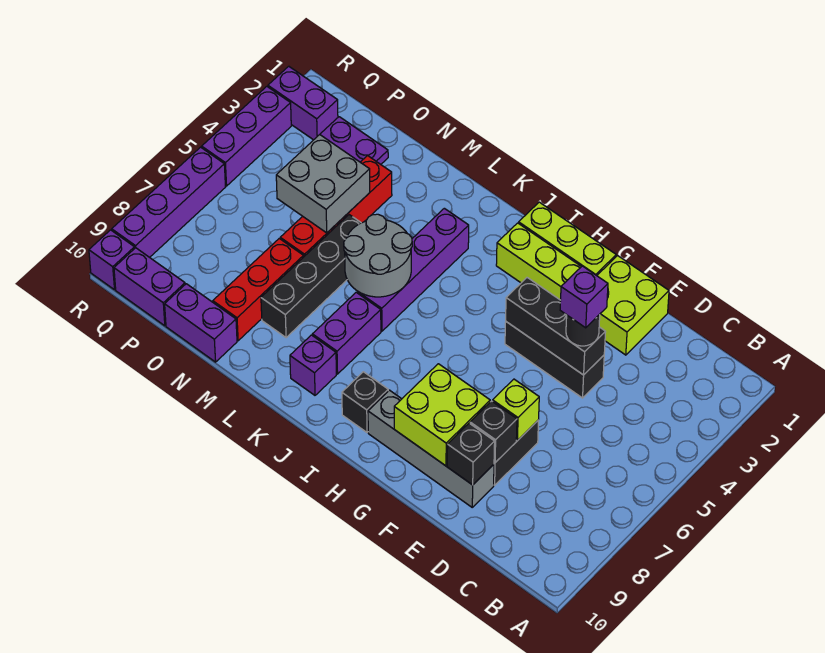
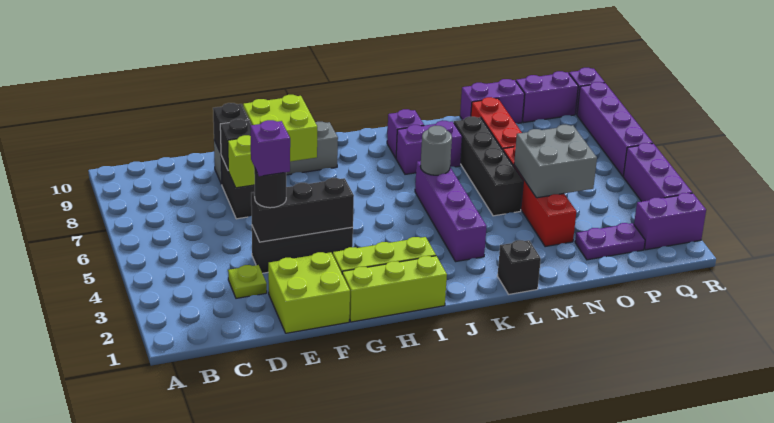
none -> lime plate D3 level 1
black brick I9 level 1 -> black brick L1 level 1
grey round brick K5:L6 level 2 -> grey round brick K6 level 2
purple brick K7:K8 level 1 -> purple brick K8:L8 level 1

